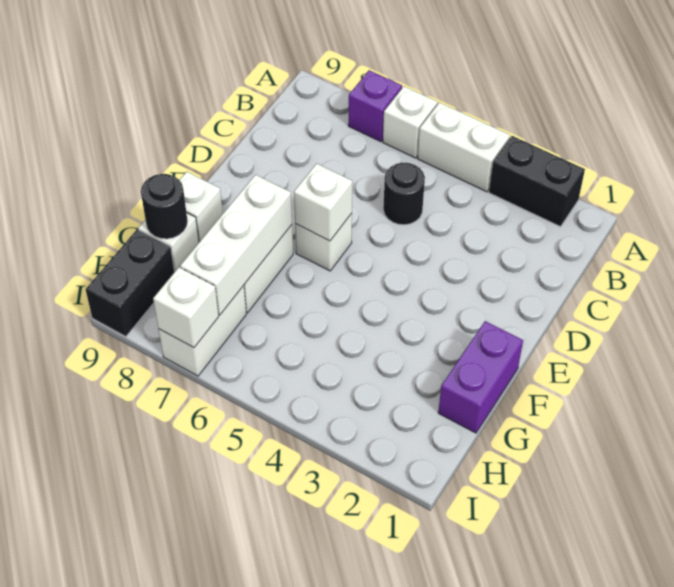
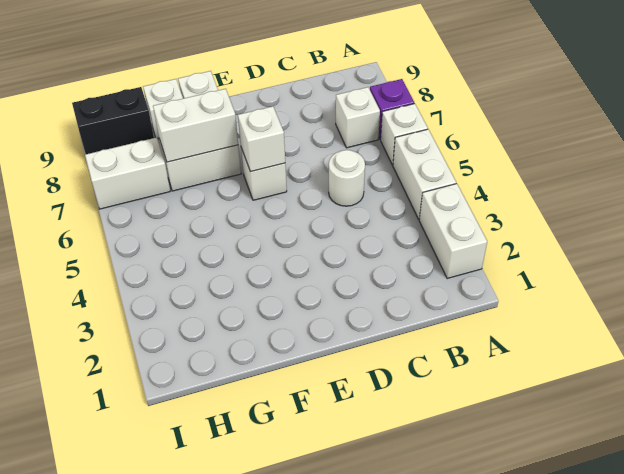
black brick A2:A3 level 1 -> white brick A2:A3 level 1
black round brick C5 level 1 -> white round brick C5 level 1
purple brick F1:G1 level 1 -> none
white brick F7:H7 level 2 -> white brick F7:G7 level 2
black round brick G9 level 2 -> none
white brick I7 level 2 -> white brick B7 level 1

